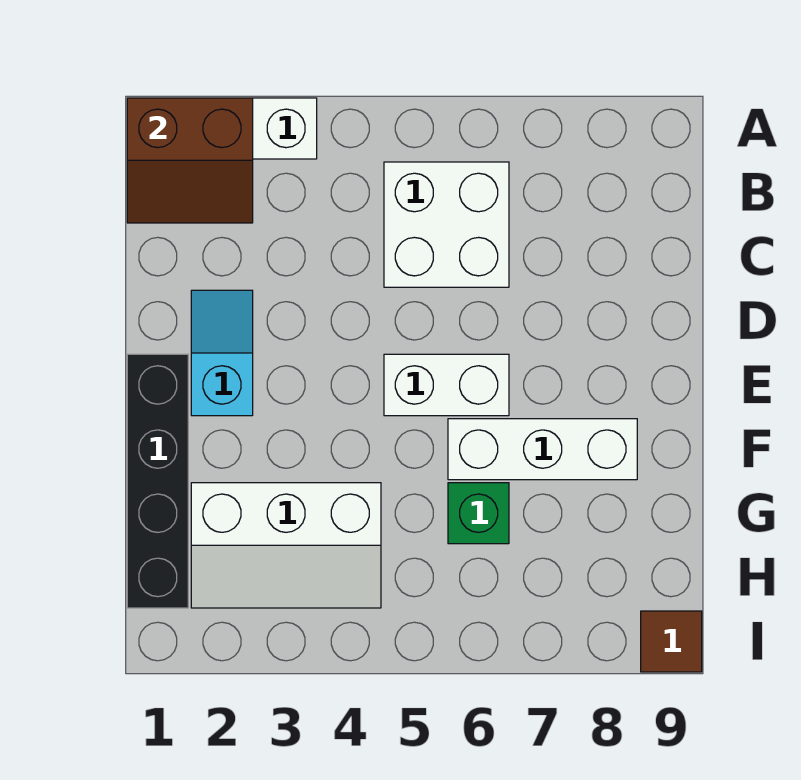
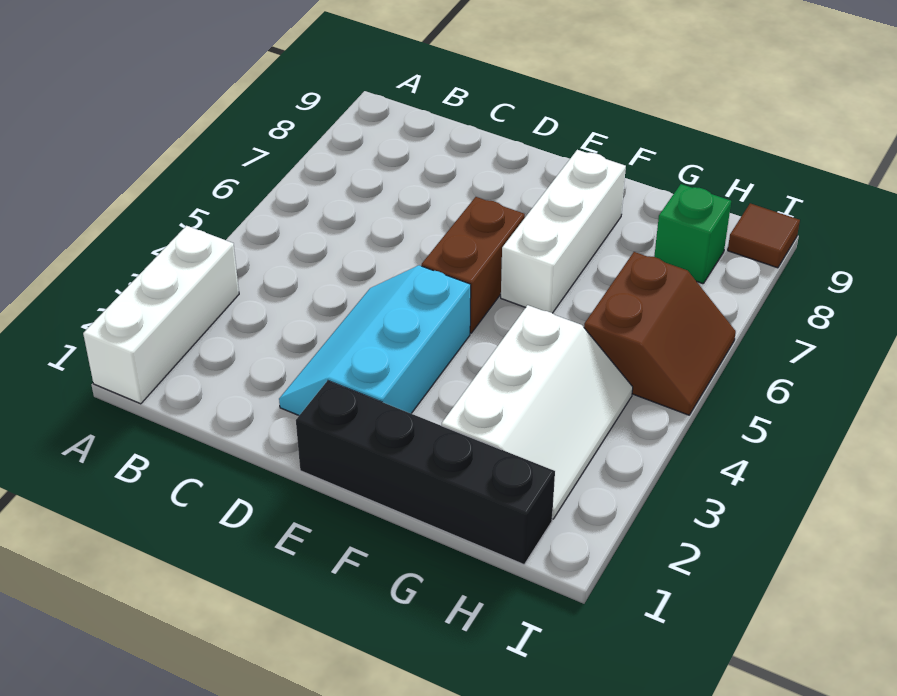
brown slope A1:B2 level 2 top A -> brown slope H5:I6 level 1 top H
white brick B5:C6 level 1 -> none
cyan slope D2:E2 level 1 top E -> cyan slope D2:E4 level 1 top E
white brick E5:E6 level 1 -> brown brick E5:E6 level 1
green brick G6 level 1 -> green brick H8 level 1

